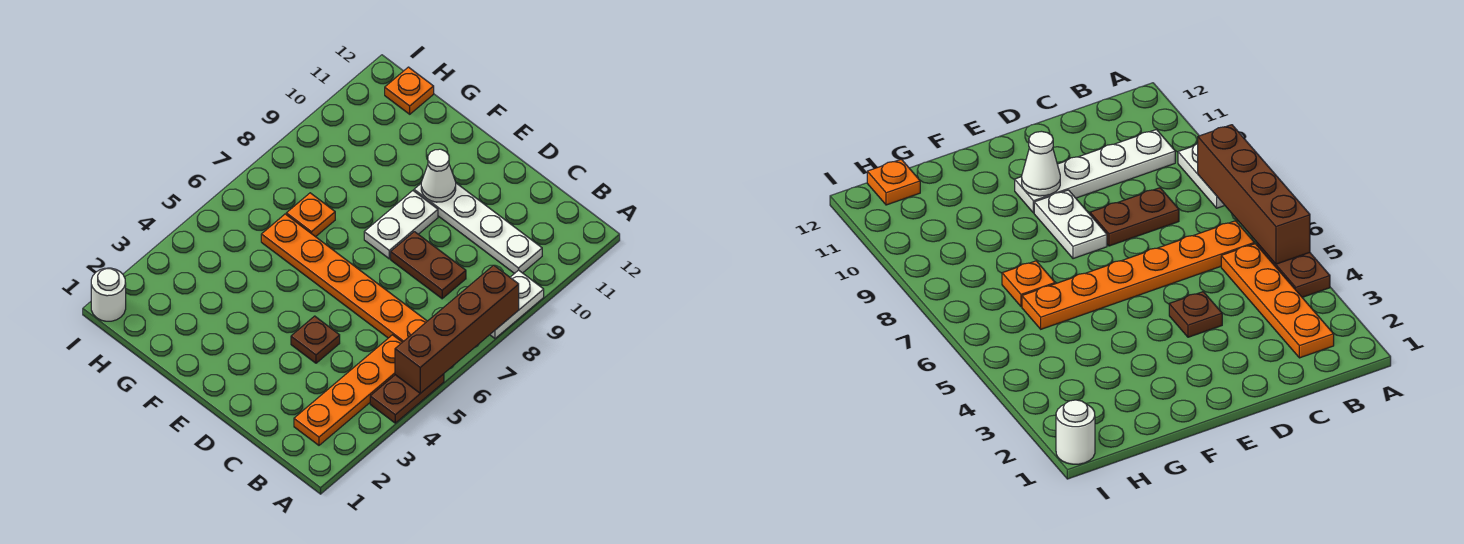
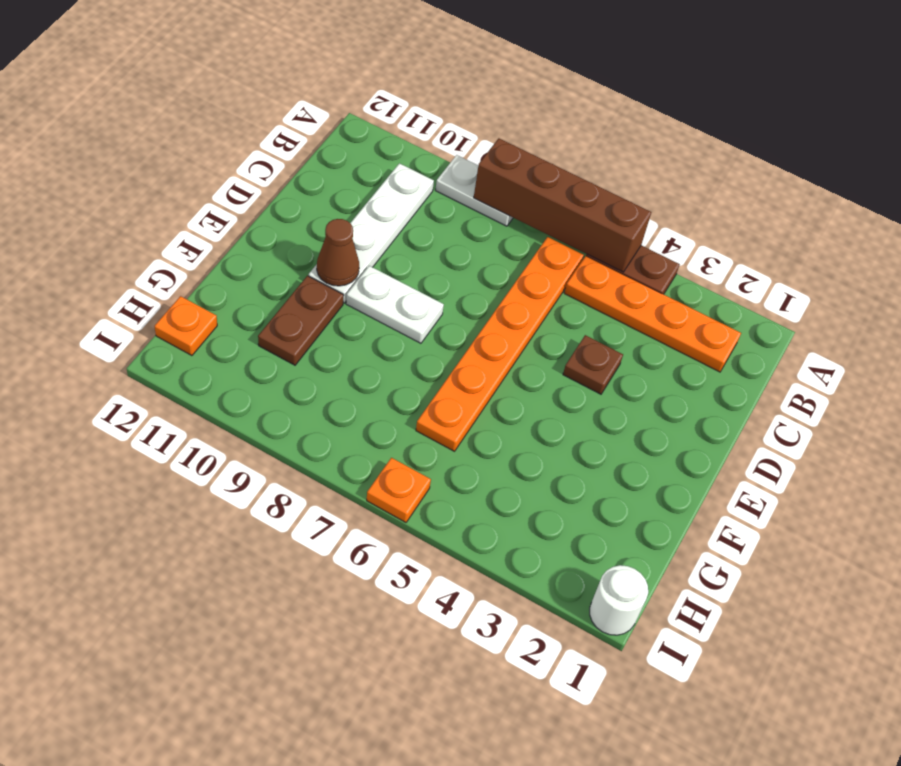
brown plate C8:D8 level 1 -> brown plate F10:G10 level 1
white cone E10 level 2 -> brown cone E10 level 2
orange plate G7 level 1 -> orange plate I6 level 1

